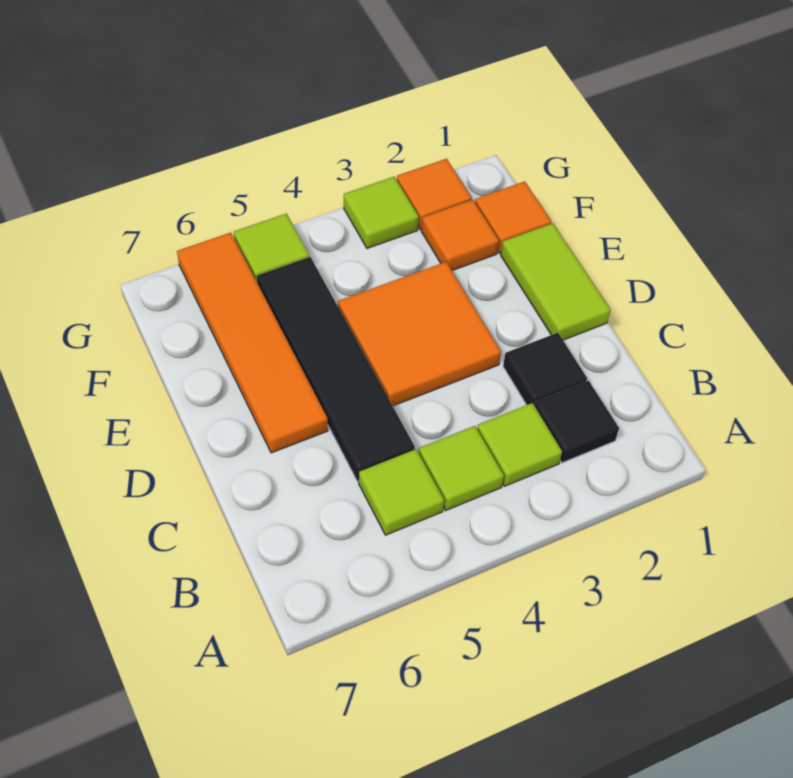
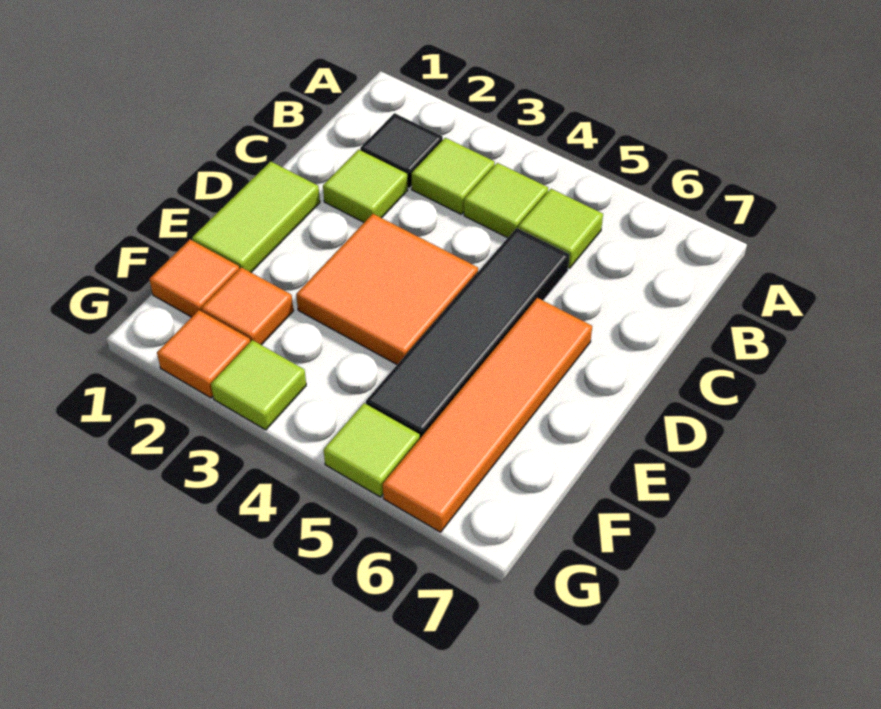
black tile C2 level 1 -> lime tile C2 level 1

